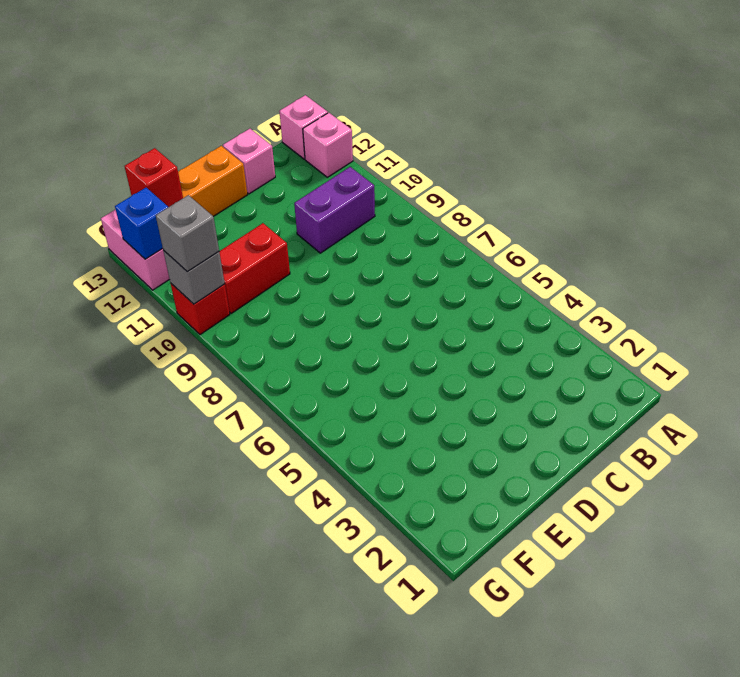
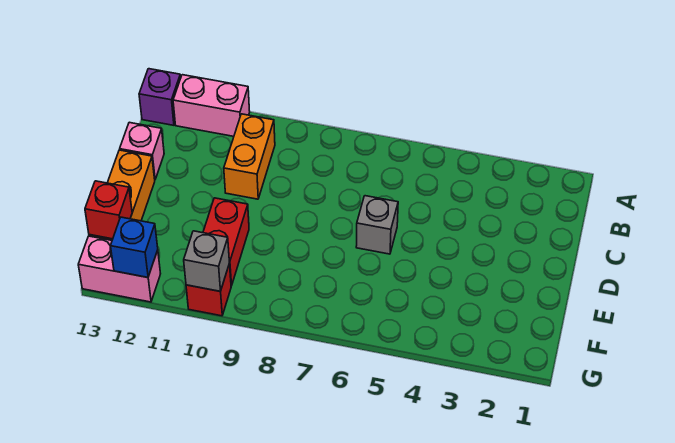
pink brick A12 level 1 -> pink brick A11:A12 level 1
pink brick A13 level 1 -> purple brick A13 level 1
purple brick B10:C10 level 1 -> orange brick B10:C10 level 1
grey brick G10 level 3 -> grey brick D6 level 1

